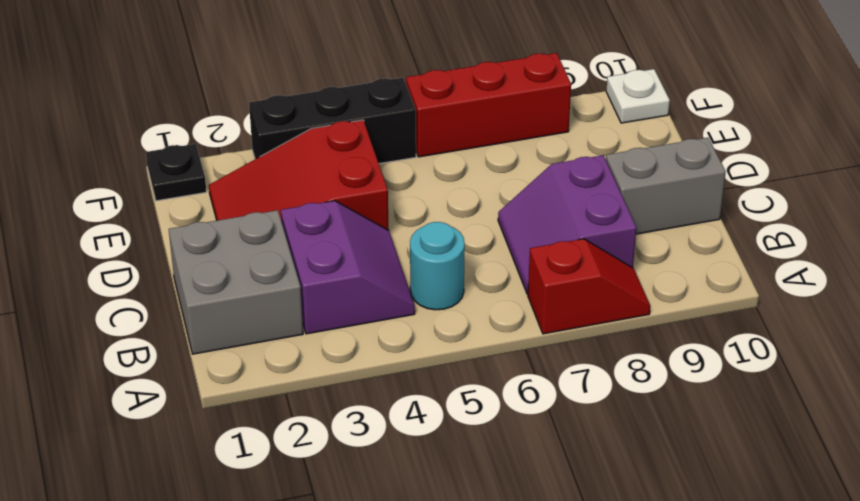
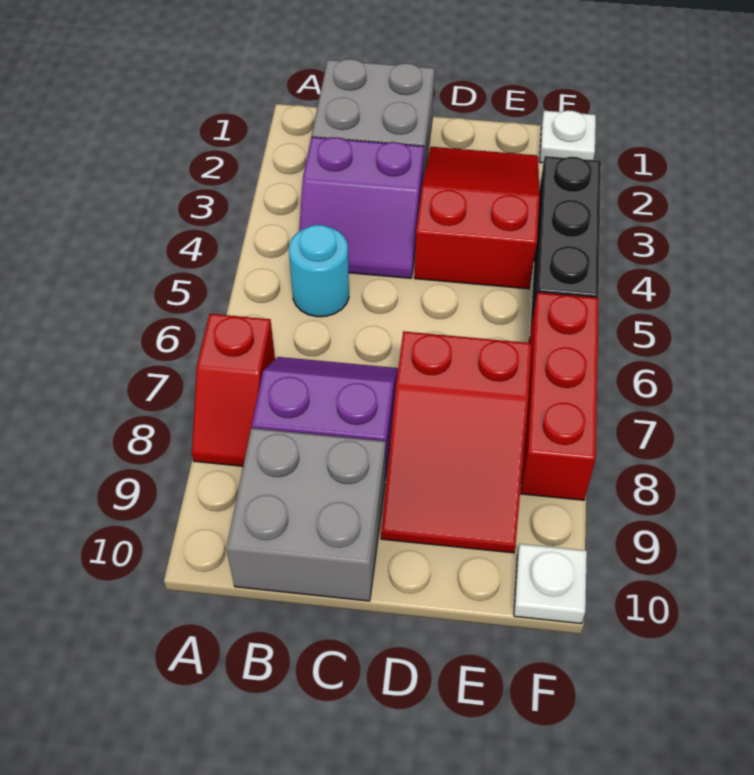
grey brick C9:C10 level 1 -> grey brick B9:C10 level 1
none -> red slope D7:E9 level 1 top 7
black plate F1 level 1 -> white plate F1 level 1

